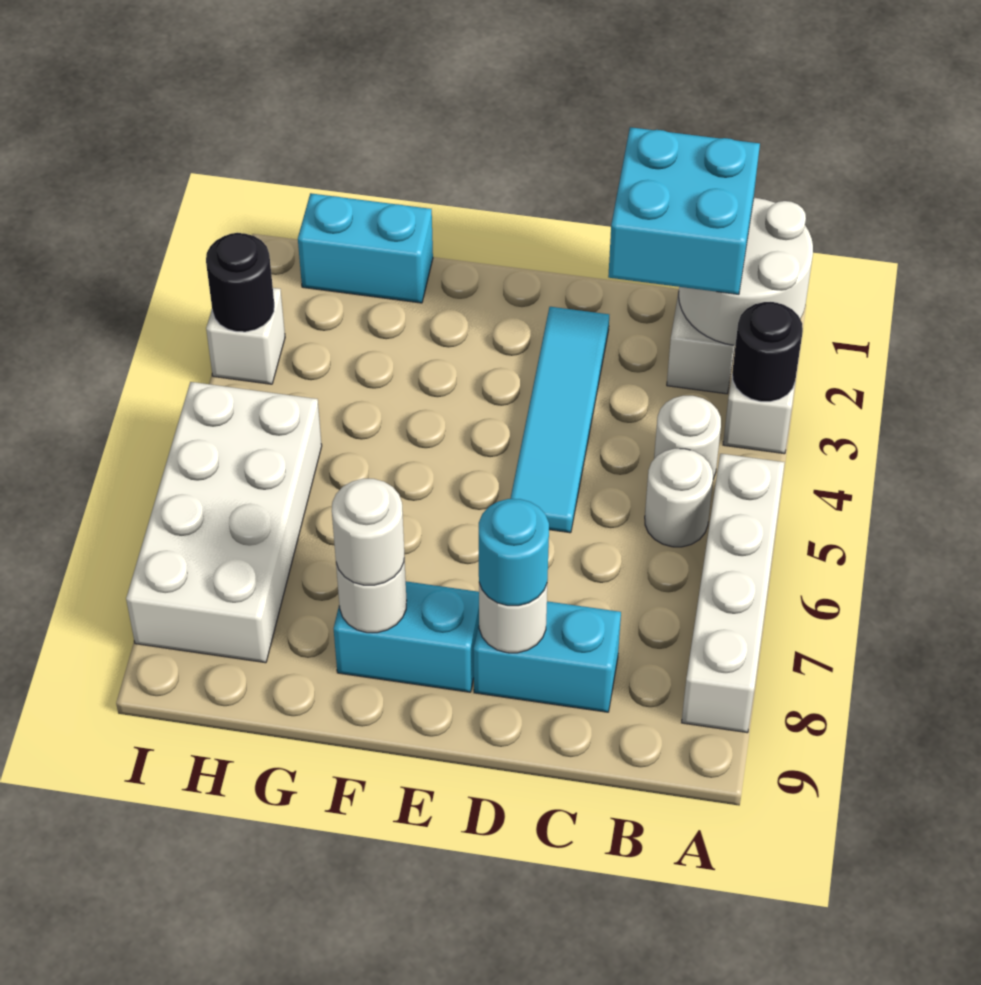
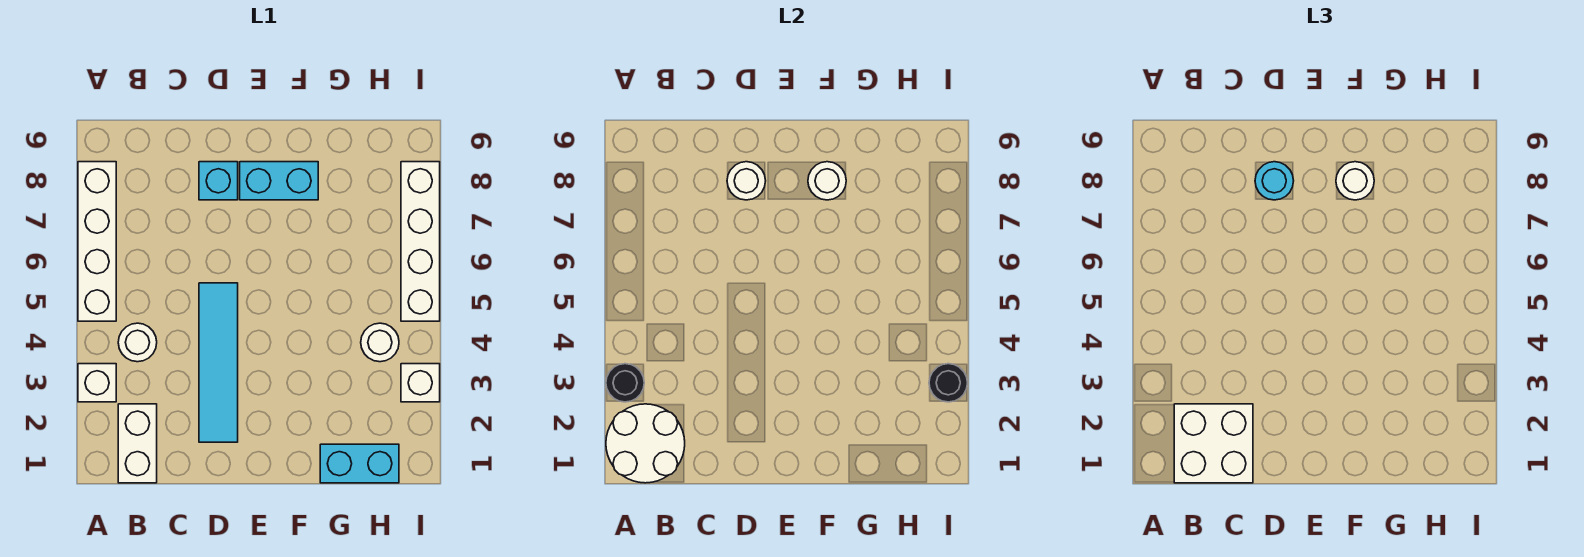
cyan brick B1:C2 level 3 -> white brick B1:C2 level 3
white round brick B5 level 1 -> white round brick H4 level 1
cyan brick C8:D8 level 1 -> cyan brick D8 level 1
white brick H5:I8 level 1 -> white brick I5:I8 level 1

